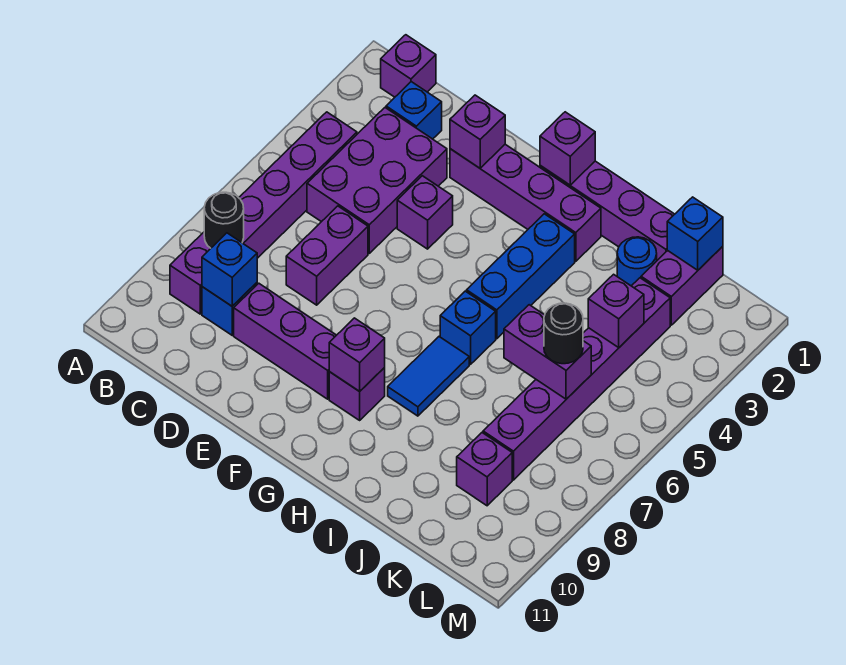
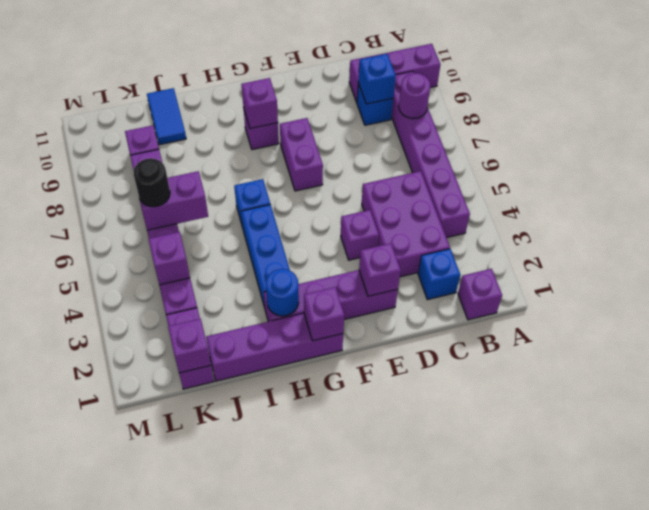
black round brick B8 level 2 -> purple round brick B8 level 2
purple brick D6:D7 level 1 -> purple brick F7:F8 level 1
purple brick D9:F9 level 1 -> purple brick A10:C10 level 1
blue tile H7:H8 level 1 -> blue tile J10:J11 level 1
blue round brick J2 level 1 -> blue round brick H2 level 2
blue brick K1 level 2 -> purple brick K1 level 2

